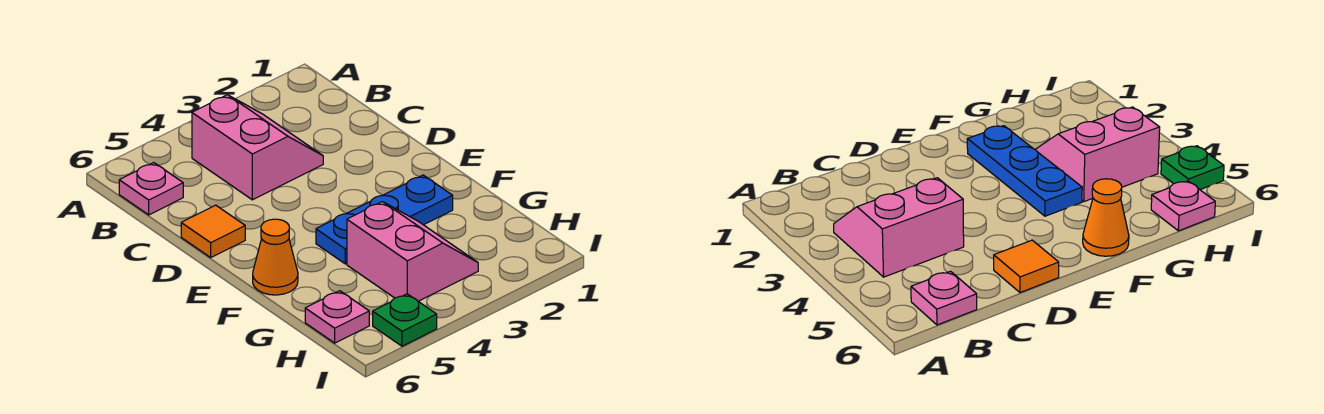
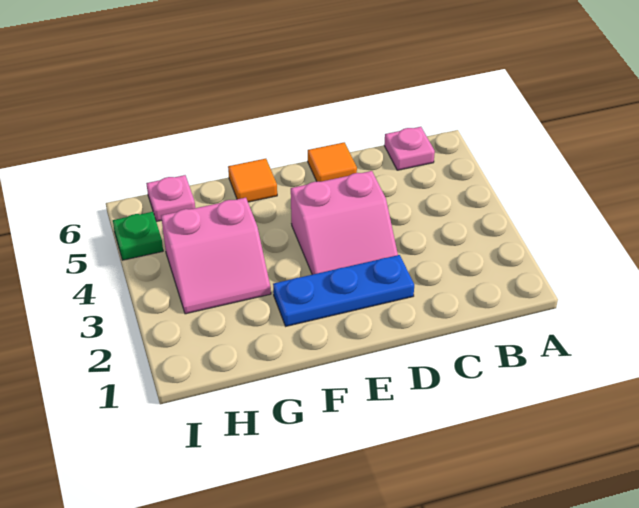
pink slope B3:C4 level 1 top 4 -> pink slope D3:E4 level 1 top 4
blue plate F2:F4 level 1 -> blue plate D2:F2 level 1
orange cone F6 level 1 -> orange tile F6 level 1

